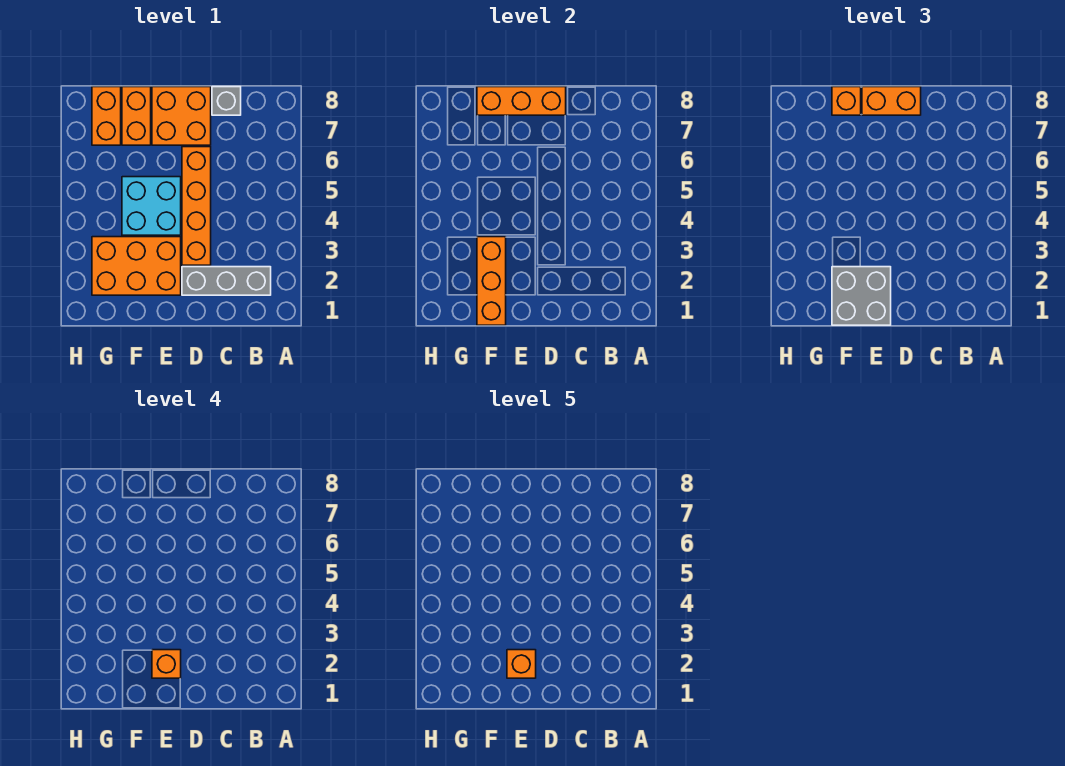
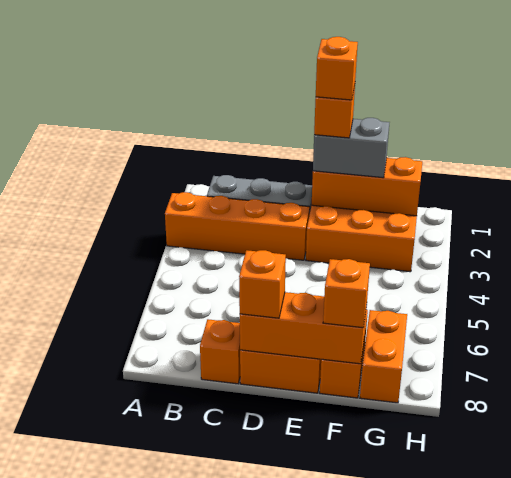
grey brick C8 level 1 -> orange brick C8 level 1
orange brick D3:D6 level 1 -> orange brick A3:D3 level 1
orange brick D8:E8 level 3 -> orange brick D8 level 3
grey brick E1:F2 level 3 -> grey brick E2:F2 level 3
cyan brick E4:F5 level 1 -> none
orange brick F1:F3 level 2 -> orange brick E2:G2 level 2

